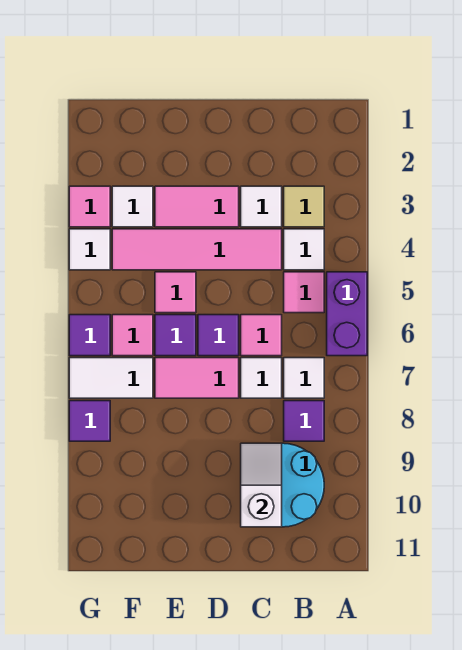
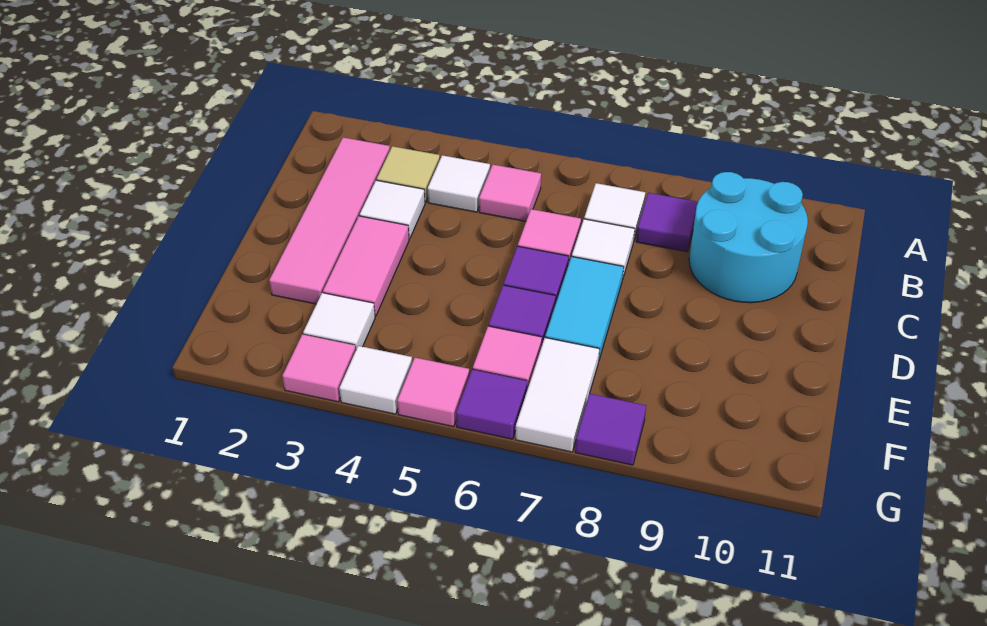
purple brick A5:A6 level 1 -> none
pink tile C4:F4 level 1 -> pink tile B2:E2 level 1
white slope C9:C10 level 2 top 10 -> none
pink tile D7:E7 level 1 -> cyan tile D7:E7 level 1
pink tile E5 level 1 -> pink tile G5 level 1

